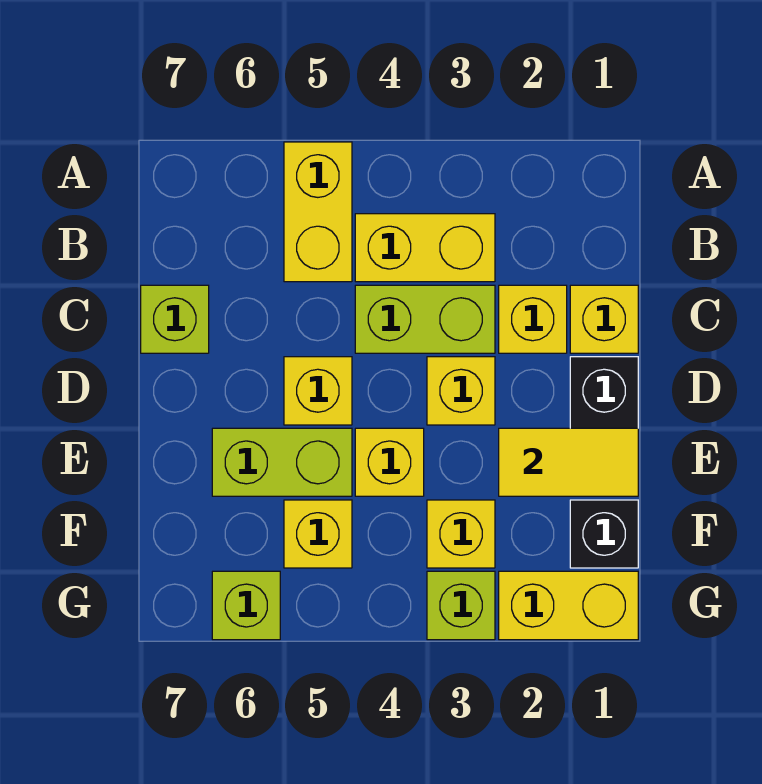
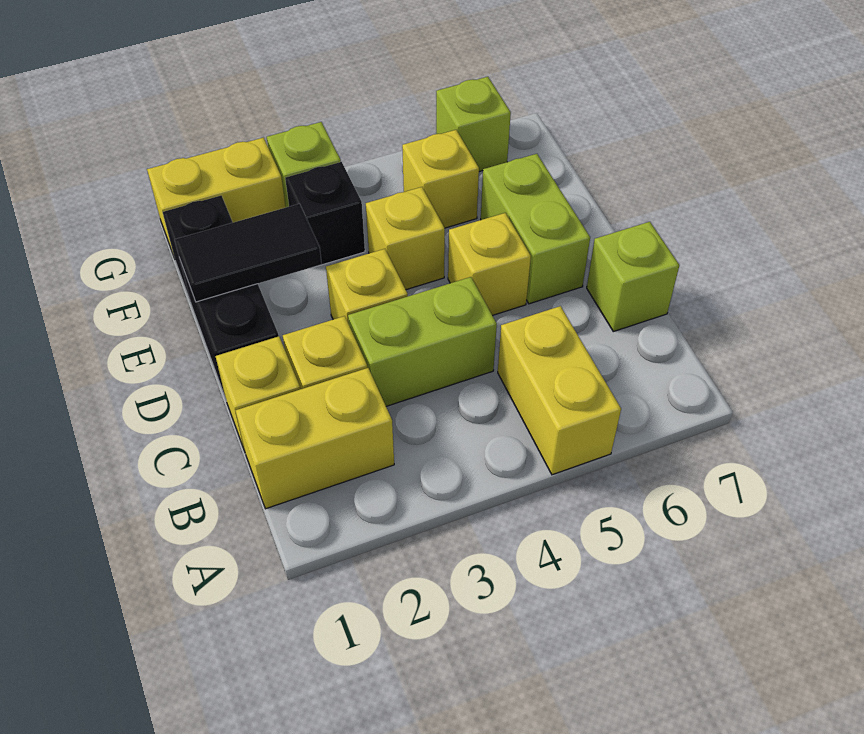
yellow brick B3:B4 level 1 -> yellow brick B1:B2 level 1
yellow tile E1:E2 level 2 -> black tile E1:E2 level 2
lime brick E5:E6 level 1 -> lime brick D6:E6 level 1
yellow brick F3 level 1 -> black brick F3 level 1

